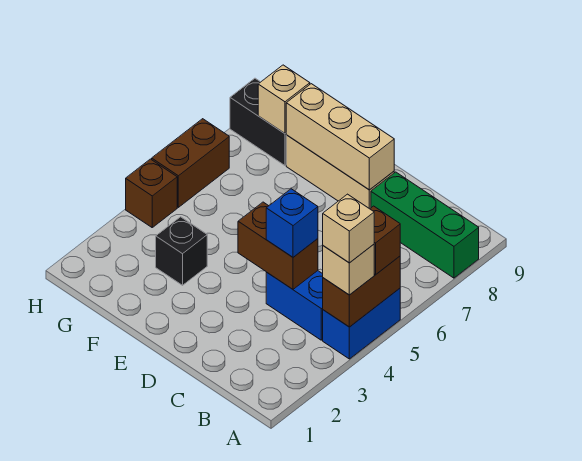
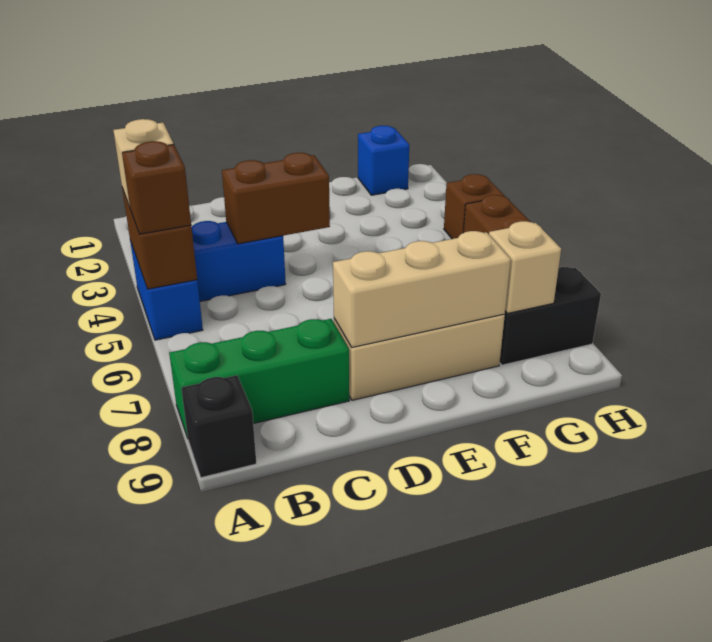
tan brick A4 level 4 -> none
blue brick C4 level 3 -> blue brick G1 level 1
black brick F3 level 1 -> black brick A9 level 1

